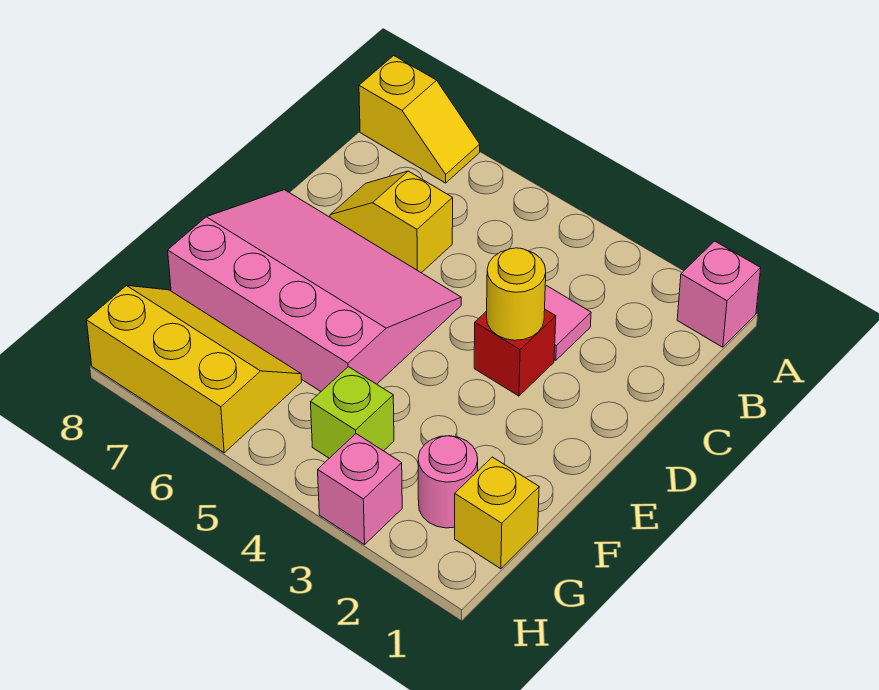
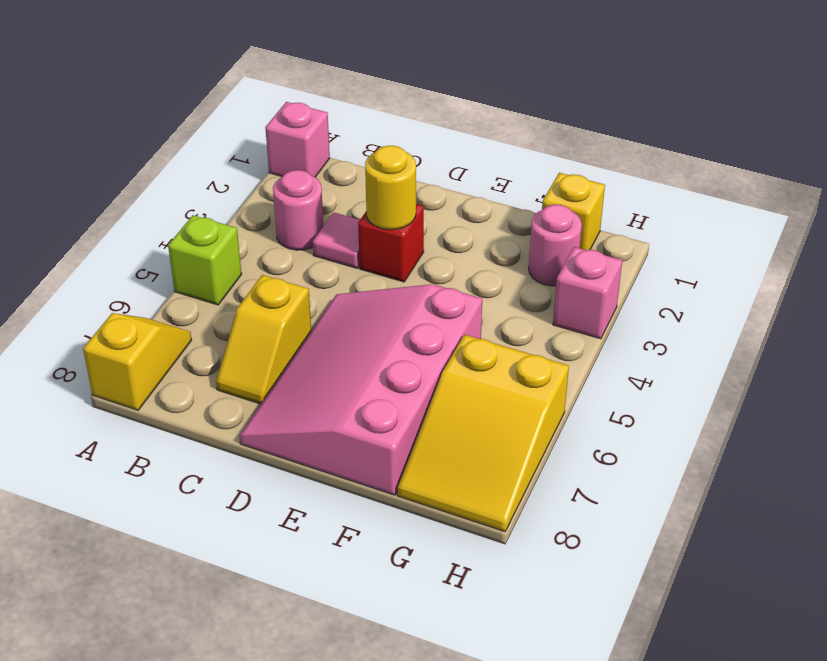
none -> pink round brick B3 level 1
lime brick G4 level 1 -> lime brick A5 level 1
yellow slope G6:H8 level 1 top H -> yellow slope G6:H8 level 1 top 6

